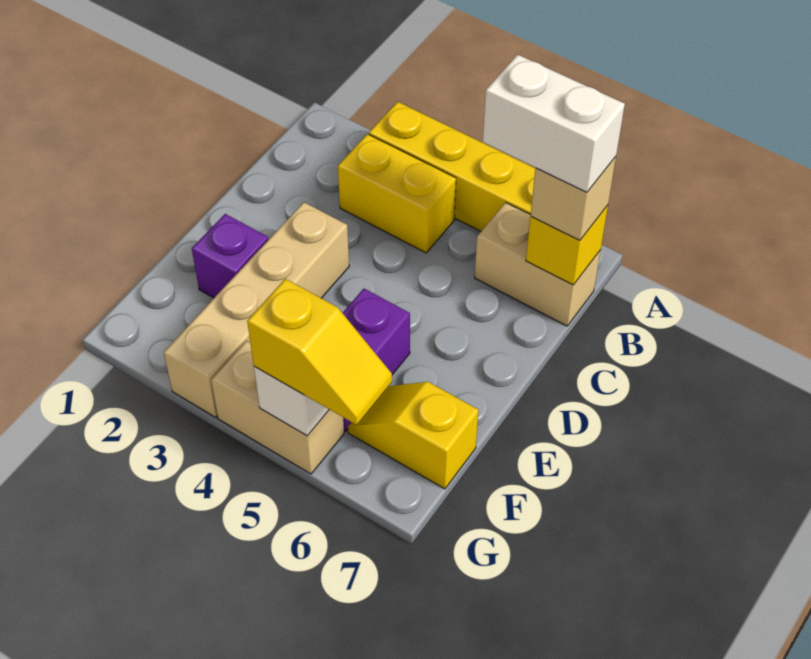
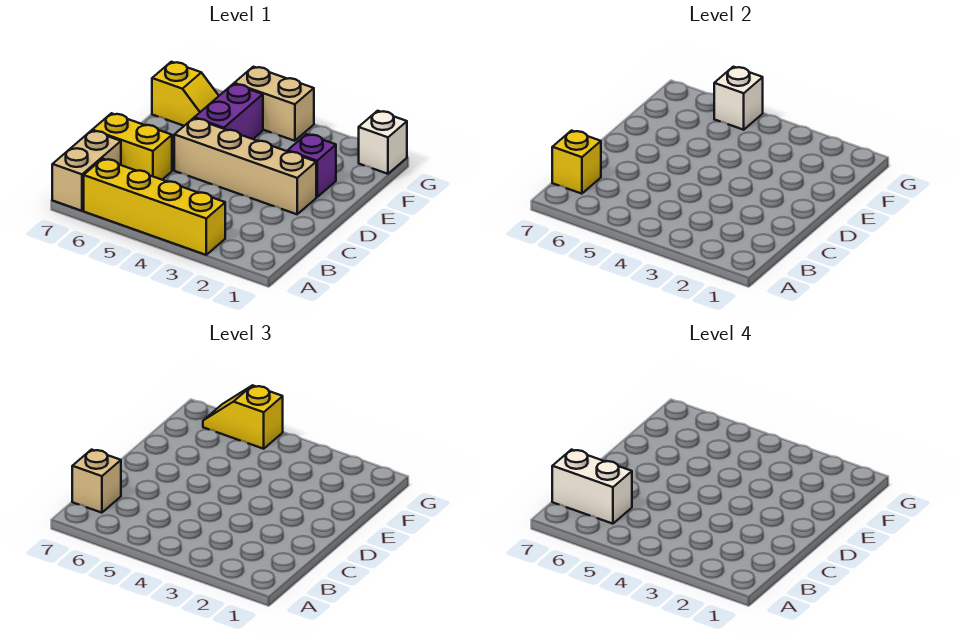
yellow brick B3:B4 level 1 -> yellow brick C6:C7 level 1
tan brick B6:B7 level 1 -> tan brick A7:B7 level 1
tan brick D3:G3 level 1 -> tan brick D2:D5 level 1
none -> white brick G1 level 1

